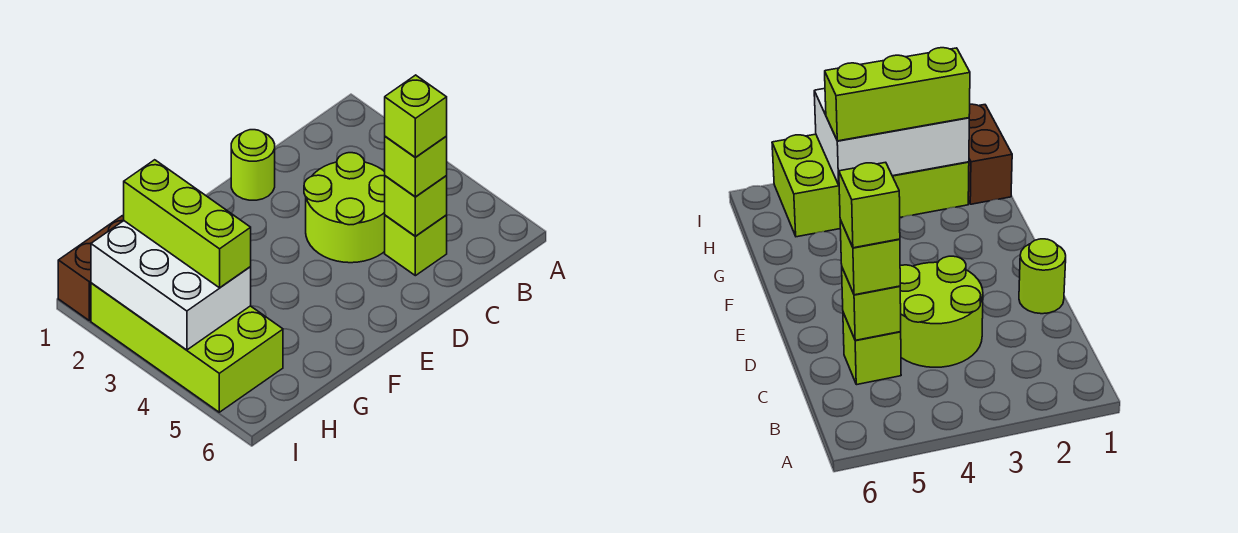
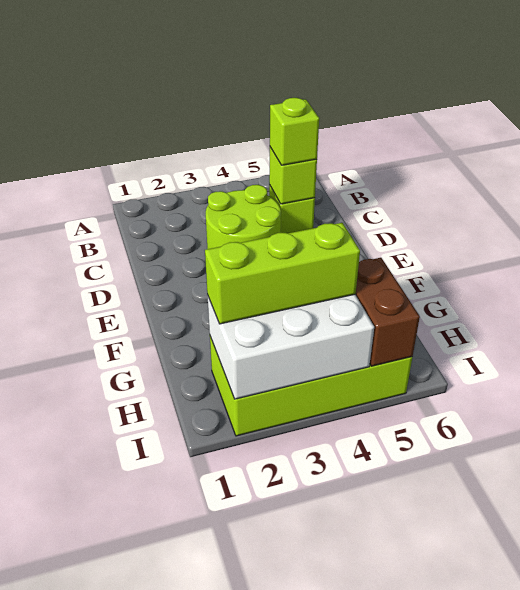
lime brick C5 level 4 -> none
lime round brick D1 level 1 -> none
brown brick H1:I1 level 1 -> brown brick H5:I5 level 2

